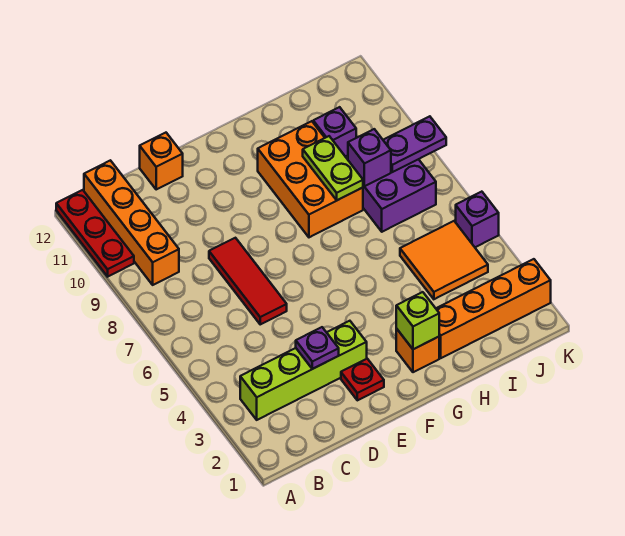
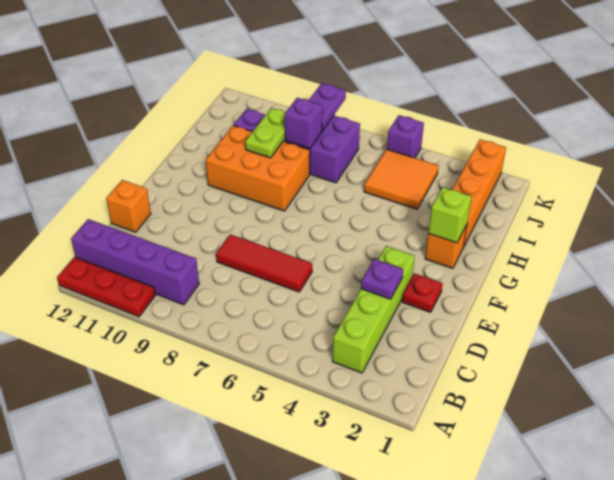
orange brick B9:B12 level 1 -> purple brick B9:B12 level 1
lime plate H8:H9 level 2 -> lime plate H9:I9 level 2

